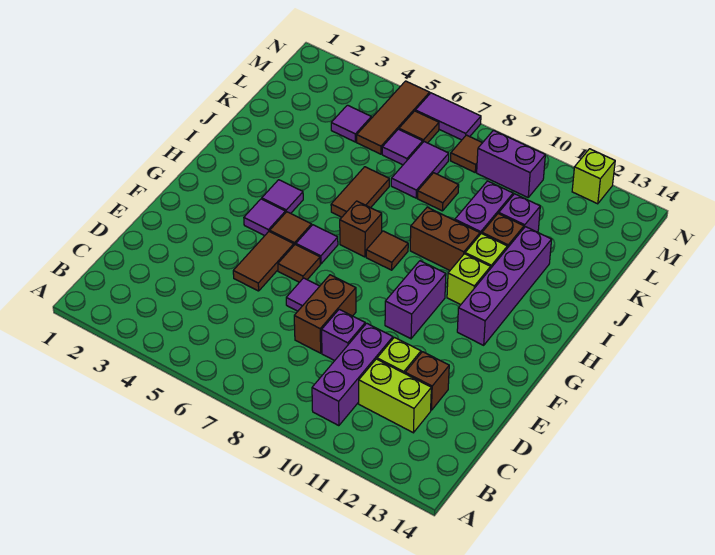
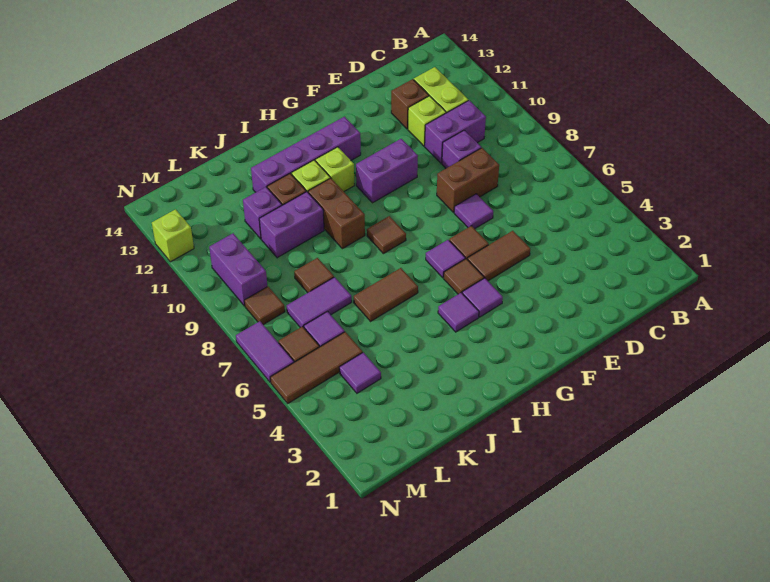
purple brick B10:D10 level 1 -> purple brick C10:D10 level 1
brown brick H7 level 1 -> none

